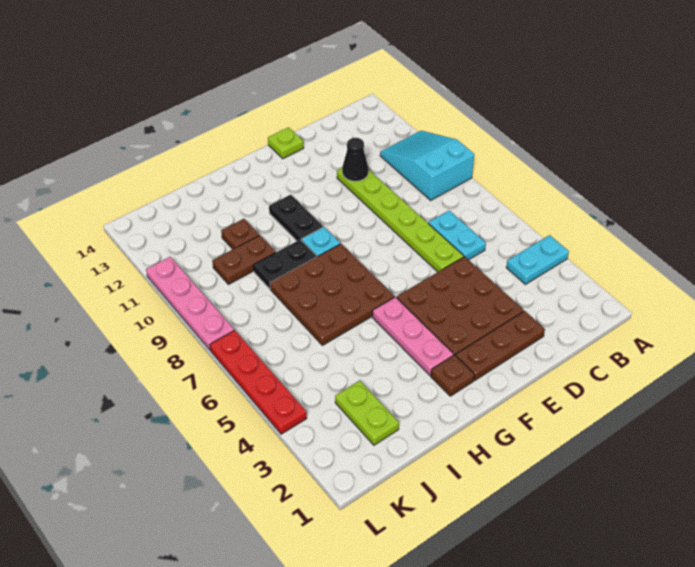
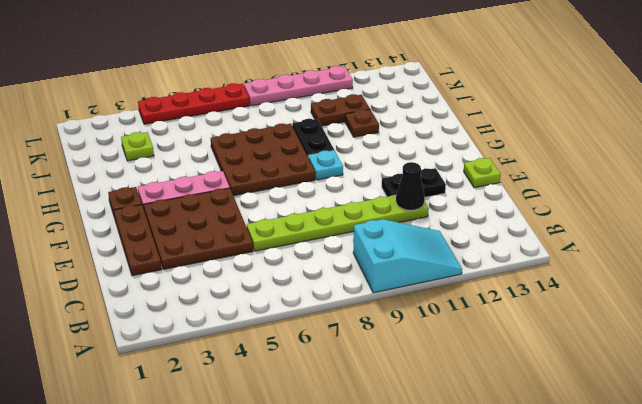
cyan plate A4:B4 level 1 -> none
cyan plate C6:C7 level 1 -> none
black plate G10:G11 level 1 -> black plate E11:E12 level 1
brown plate I10:J10 level 1 -> brown plate J10:J11 level 1
lime plate J2:J3 level 1 -> lime plate J3 level 1

